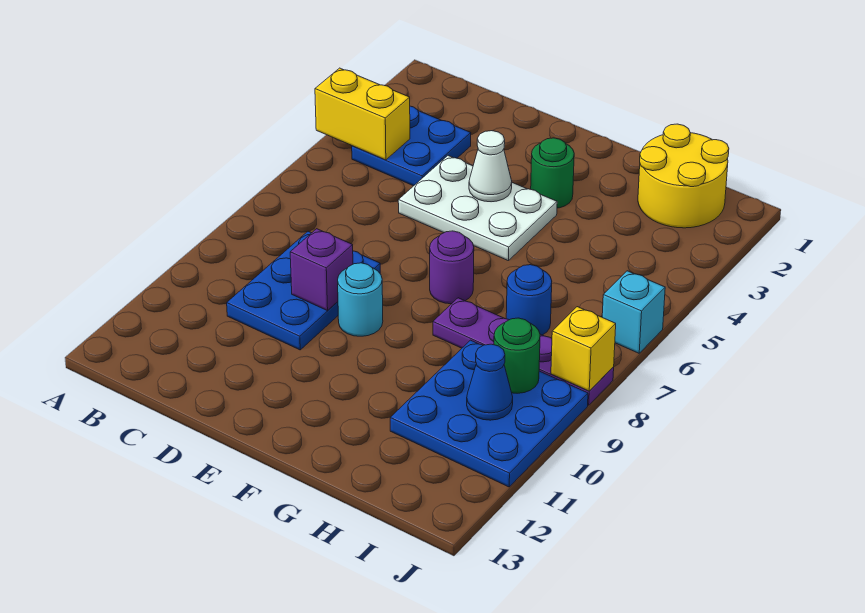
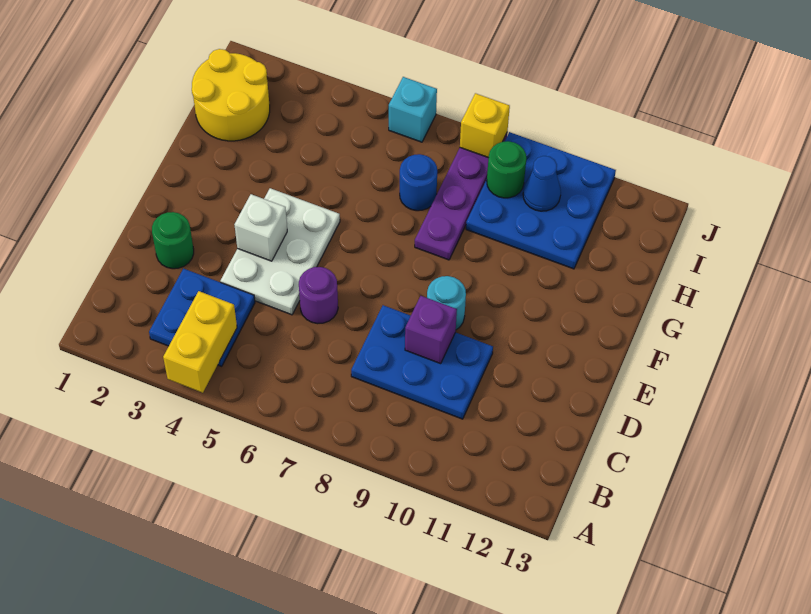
white cone E4 level 2 -> white brick E4 level 2
green round brick F3 level 1 -> green round brick D2 level 1
purple round brick F7 level 1 -> purple round brick D6 level 1

